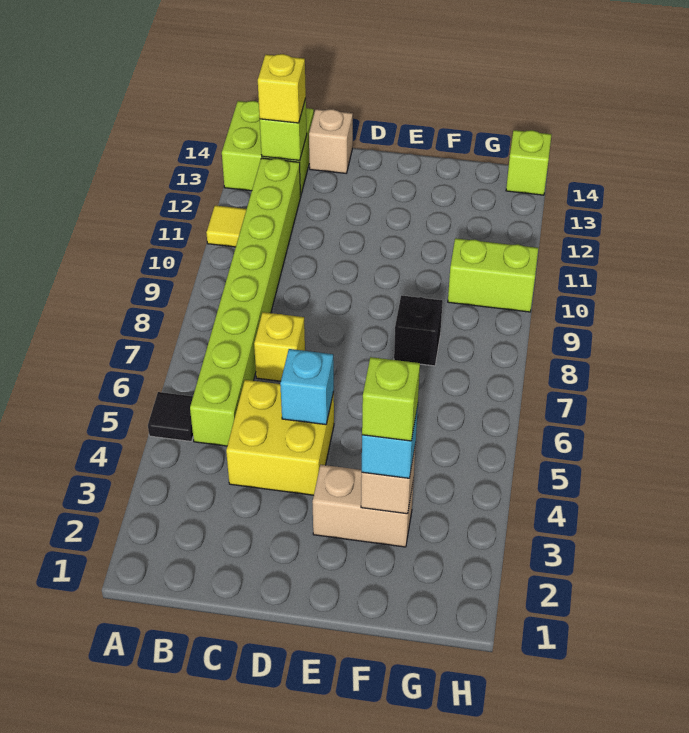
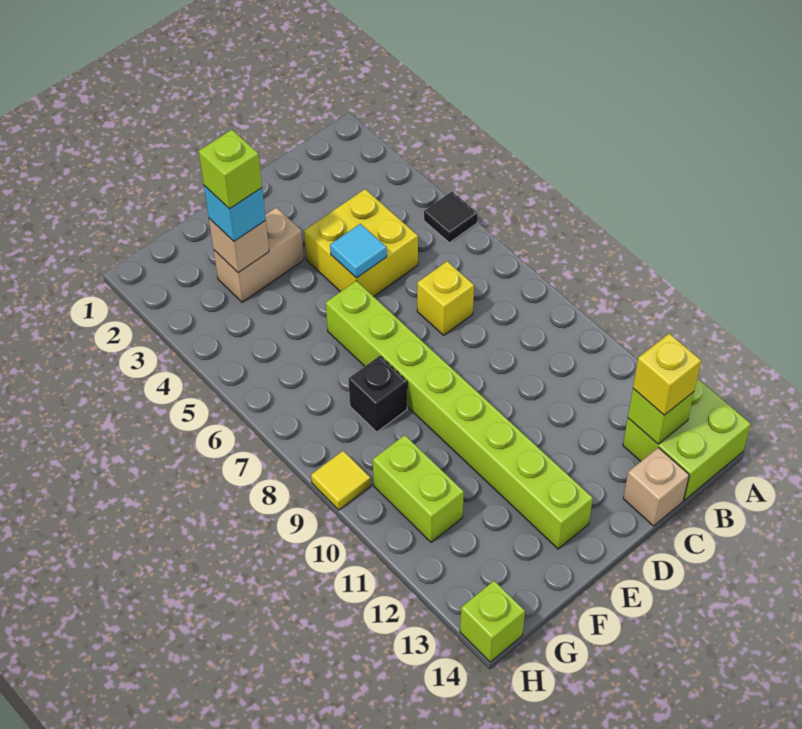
yellow tile A11 level 1 -> yellow tile H9 level 1
lime brick B5:B12 level 1 -> lime brick E6:E13 level 1
cyan brick D5 level 2 -> cyan tile D5 level 2
lime brick G10:H10 level 1 -> lime brick G10:G11 level 1

